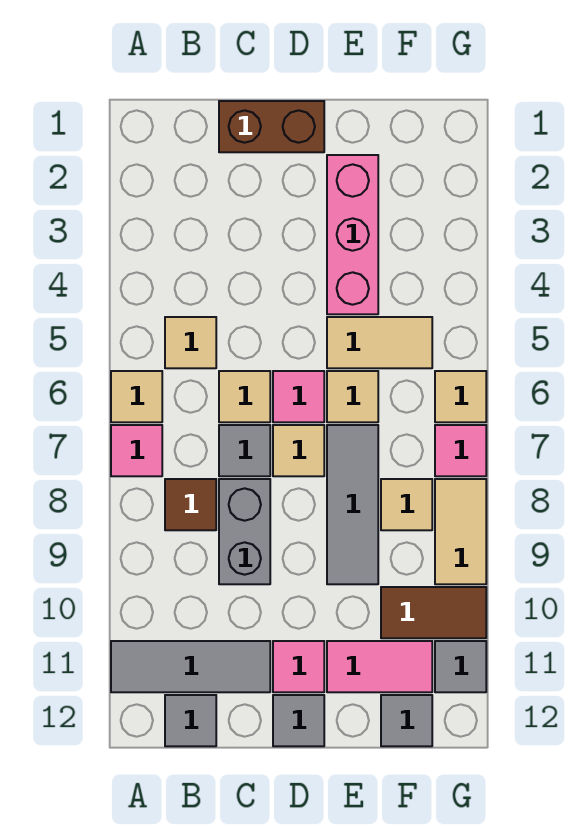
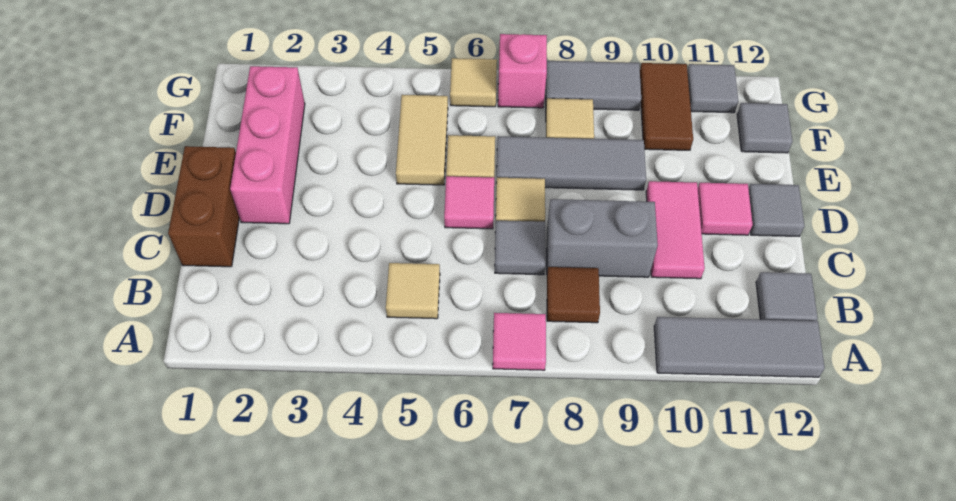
tan tile A6 level 1 -> none
grey tile A11:C11 level 1 -> grey tile A10:A12 level 1
tan tile C6 level 1 -> none
pink brick E2:E4 level 1 -> pink brick D2:F2 level 1
pink tile E11:F11 level 1 -> pink tile C10:D10 level 1
pink tile G7 level 1 -> pink brick G7 level 1
tan tile G8:G9 level 1 -> grey tile G8:G9 level 1

